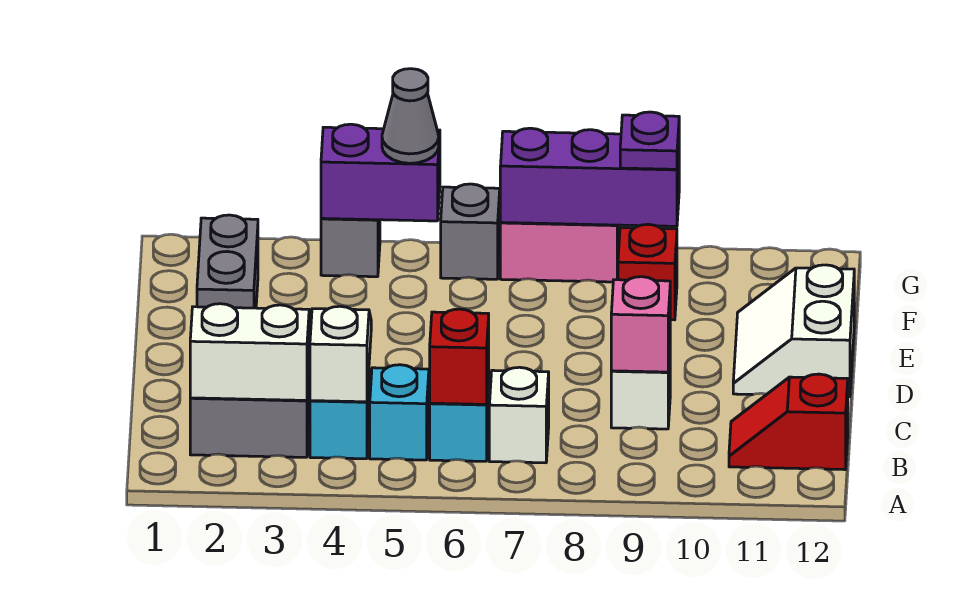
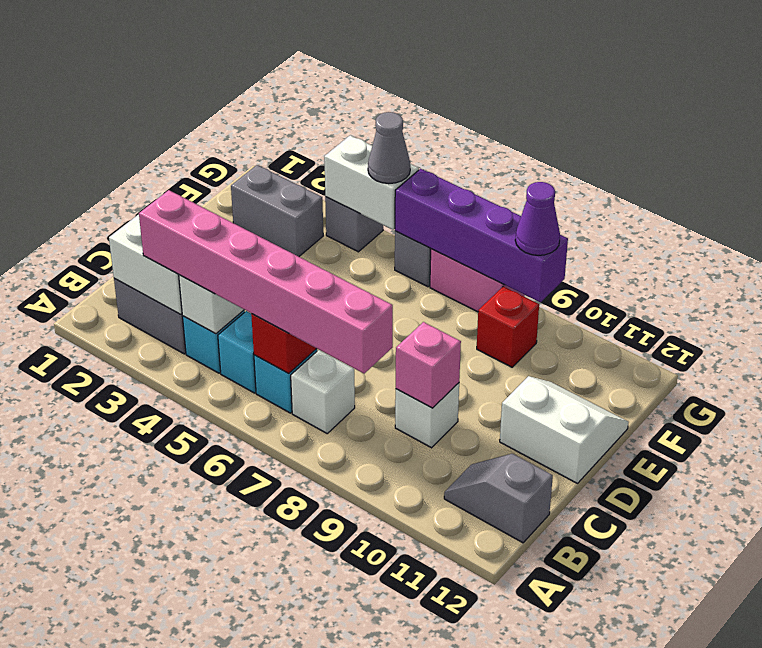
none -> pink brick B3:B8 level 3
red slope B11:B12 level 1 top 12 -> grey slope B11:B12 level 1 top 12
white slope D11:E12 level 1 top 12 -> white slope D11:E12 level 1 top D
grey brick E2:F2 level 1 -> grey brick F2:F3 level 1
purple brick G4:G5 level 2 -> white brick G4:G5 level 2
purple brick G7:G9 level 2 -> purple brick G6:G9 level 2
purple plate G9 level 3 -> purple cone G9 level 3

